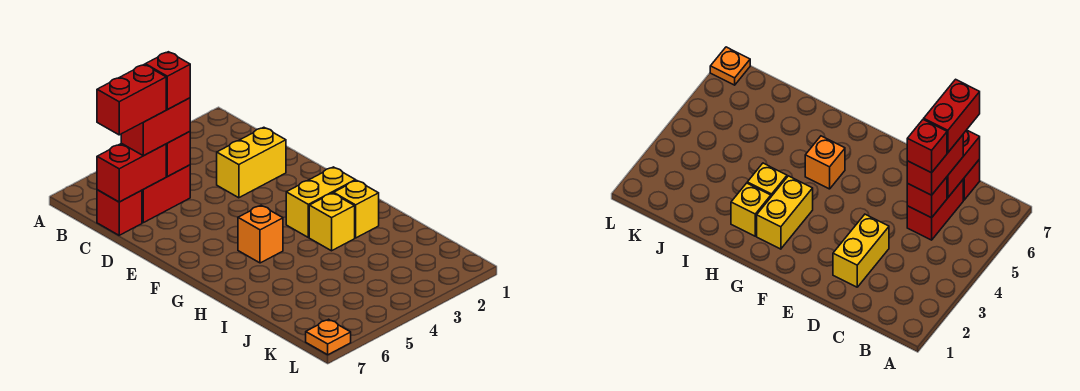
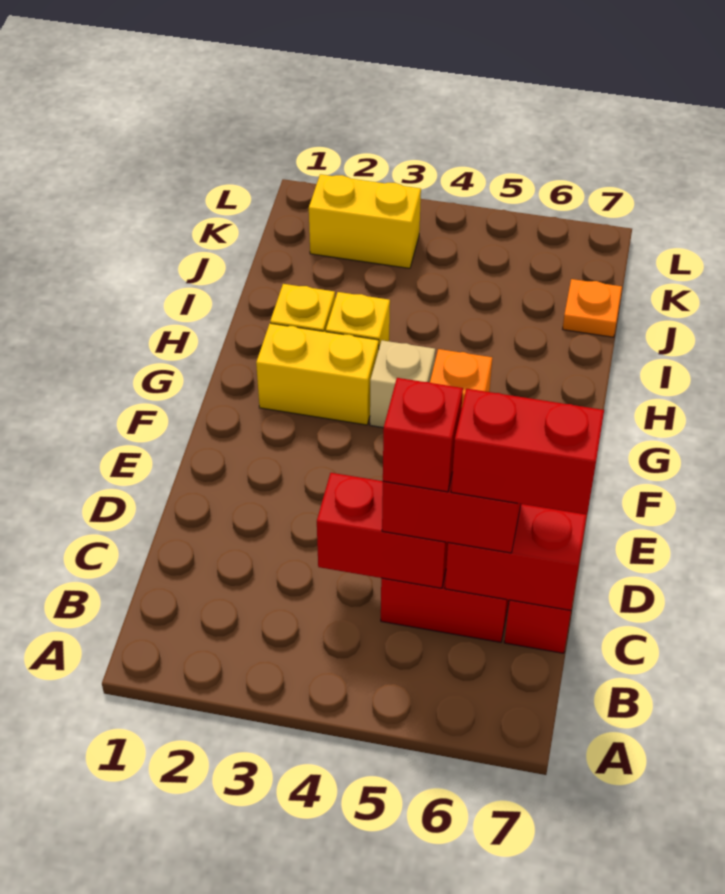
red brick C5 level 2 -> red brick C4:C5 level 2
yellow brick D2:D3 level 1 -> yellow brick K2:K3 level 1
none -> tan brick G4 level 1
orange plate L7 level 1 -> orange plate J7 level 1

